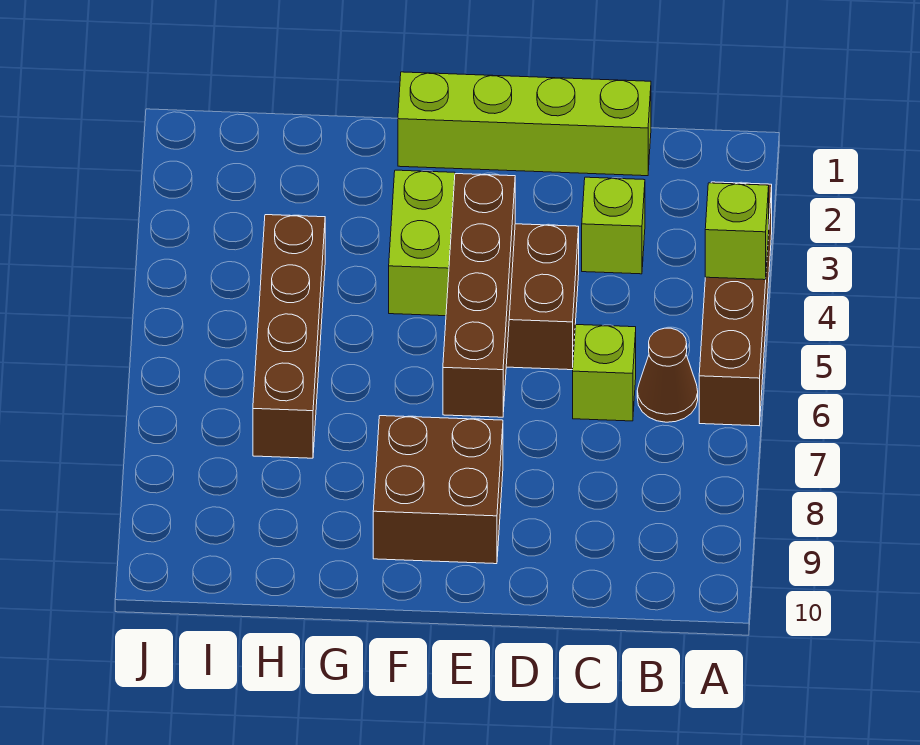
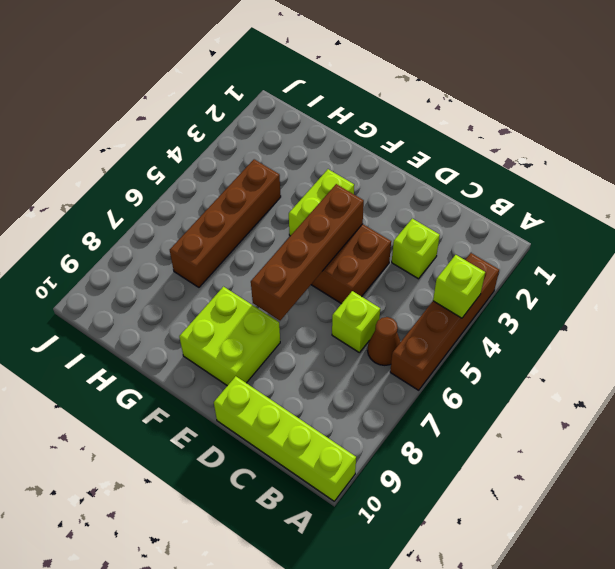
lime brick C1:F1 level 1 -> lime brick A10:D10 level 1
brown brick E8:F9 level 1 -> lime brick E8:F9 level 1

